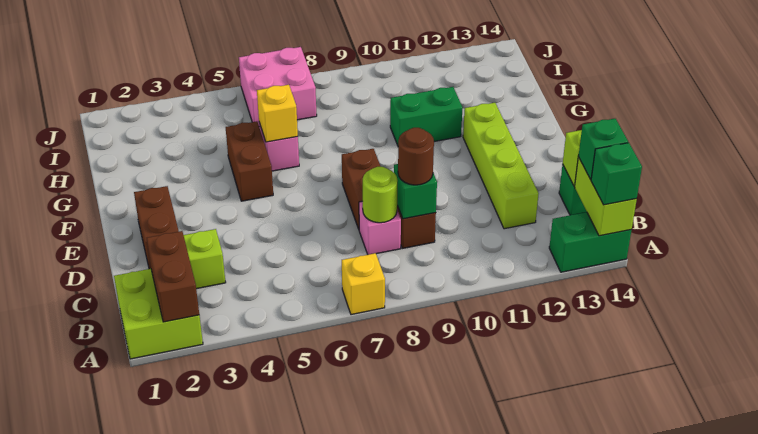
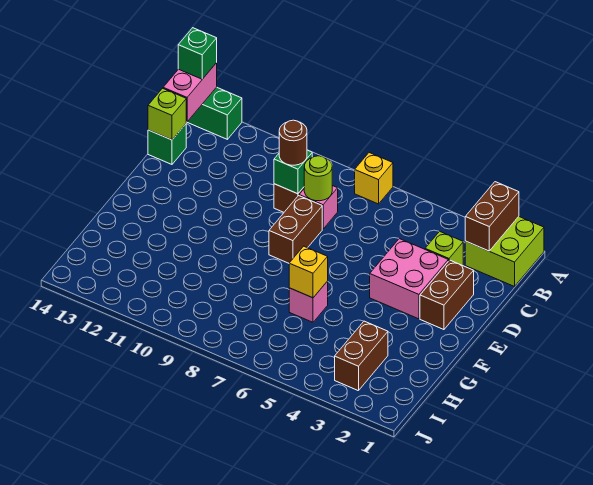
lime brick A14:B14 level 2 -> pink brick A14:B14 level 2
green brick B14 level 3 -> none
lime brick C12:F12 level 1 -> none
brown brick F5:G5 level 1 -> brown brick H3:I3 level 1
green brick G10:G11 level 1 -> none
pink brick I6:J7 level 1 -> pink brick D3:E4 level 1

